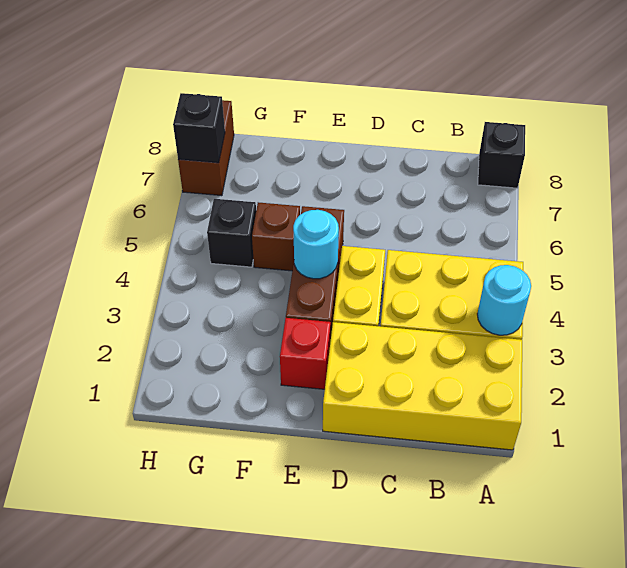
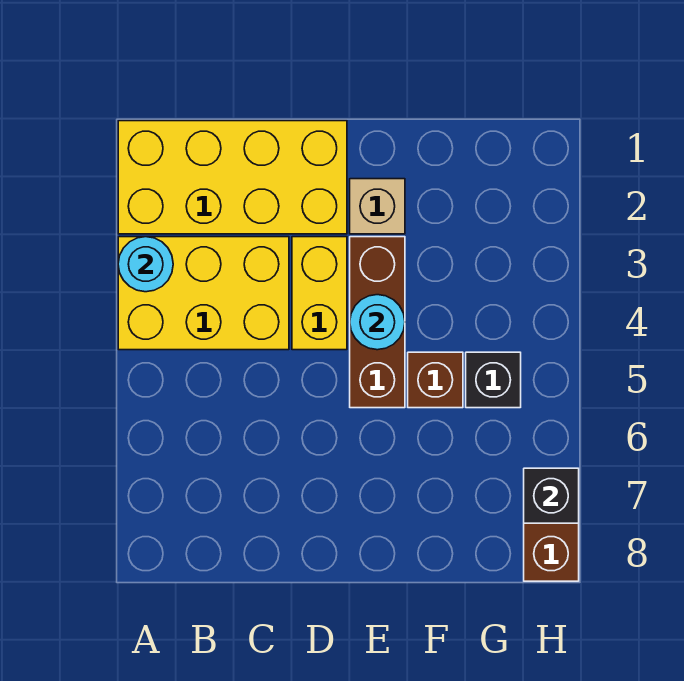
black brick A8 level 1 -> none
red brick E2 level 1 -> tan brick E2 level 1

